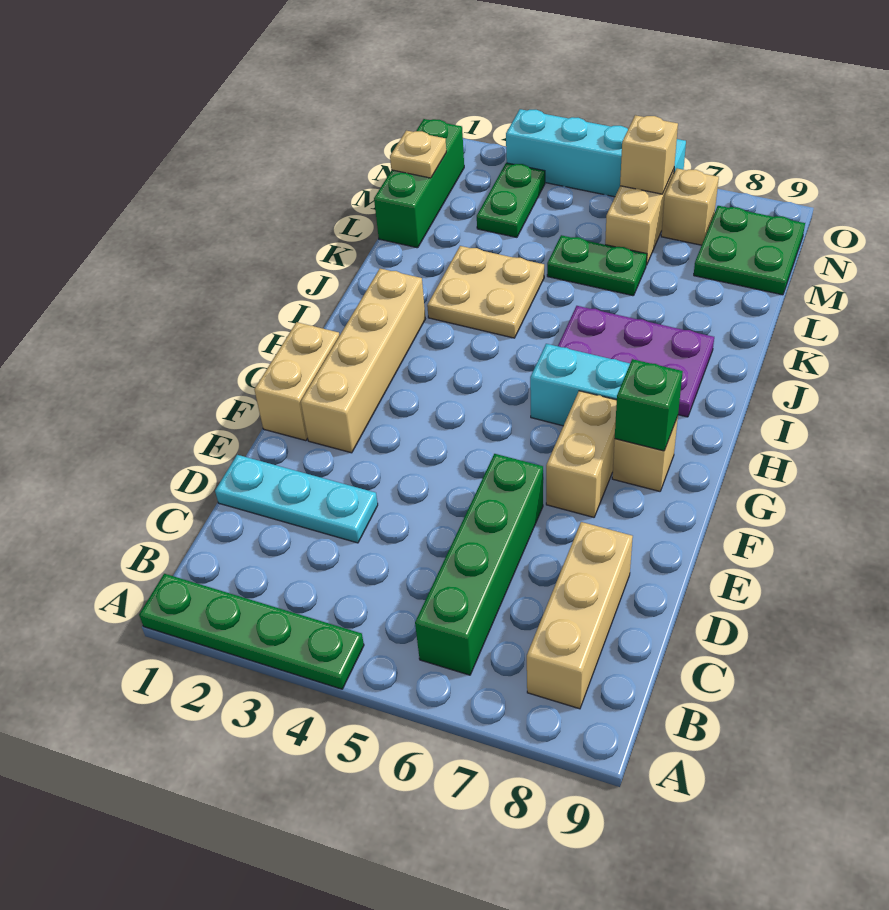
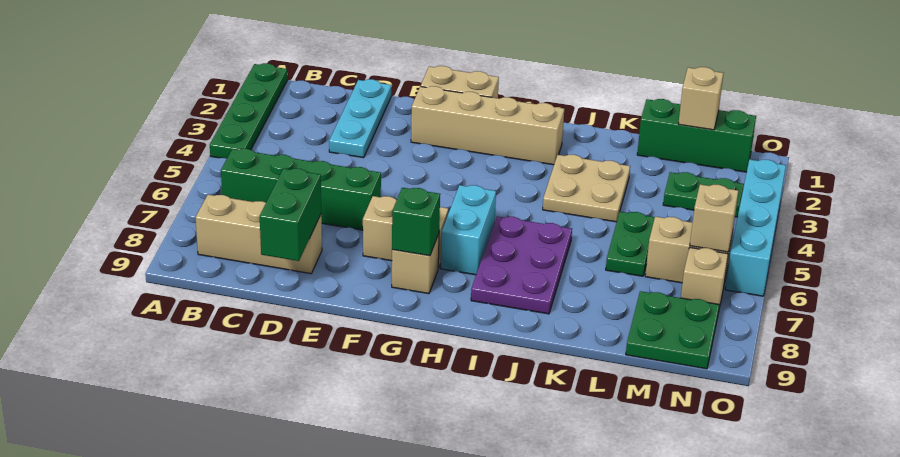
none -> green brick D8:D9 level 2
tan plate M1 level 2 -> tan brick M1 level 2

